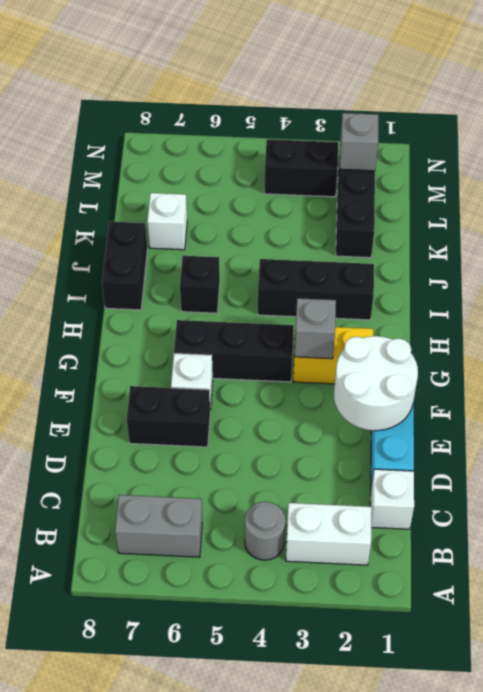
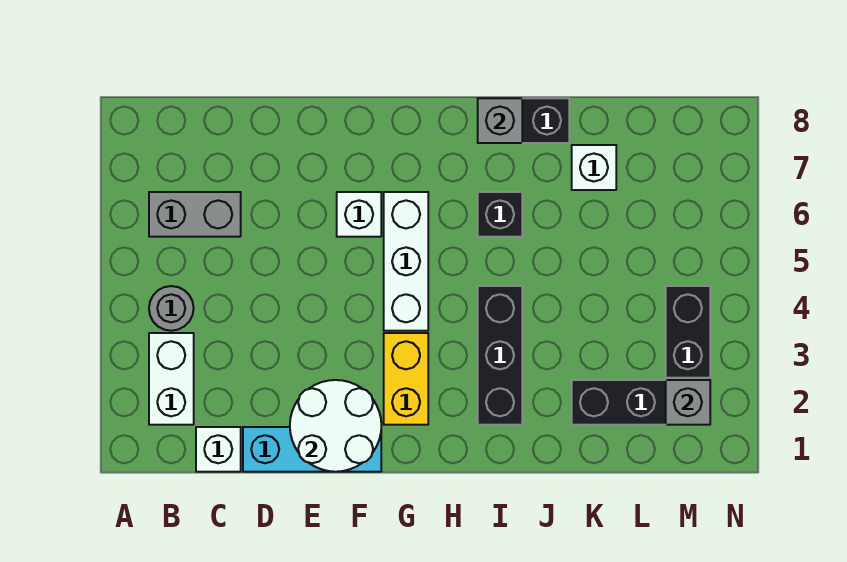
grey brick B6:B7 level 1 -> grey brick B6:C6 level 1
black brick E6:E7 level 1 -> none
grey brick G3 level 2 -> grey brick I8 level 2
black brick G4:G6 level 1 -> white brick G4:G6 level 1

